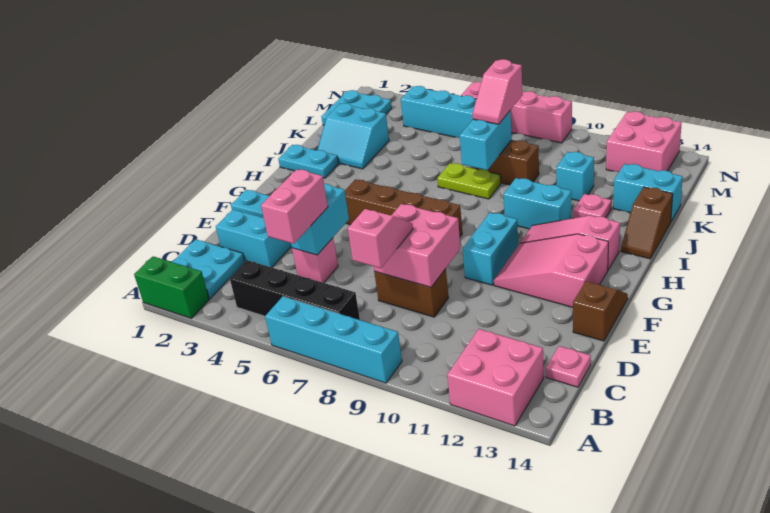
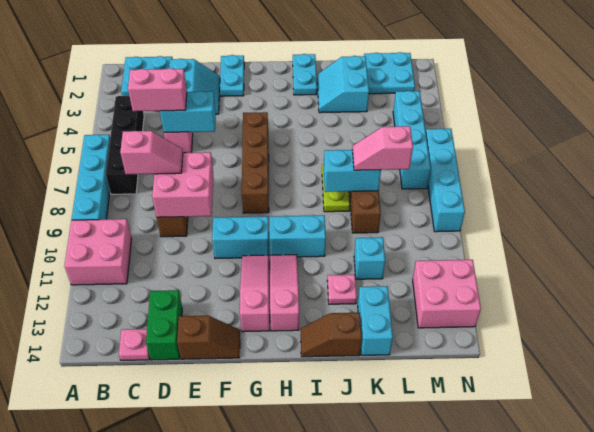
green brick A1:A2 level 1 -> green brick D13:D14 level 1
pink brick A12:B13 level 1 -> pink brick A10:B11 level 1
pink slope F11:G13 level 1 top 13 -> pink slope G11:G13 level 1 top 13
cyan brick I10:I11 level 1 -> cyan brick H10:I10 level 1
pink brick N6:N9 level 1 -> cyan brick N6:N9 level 1

